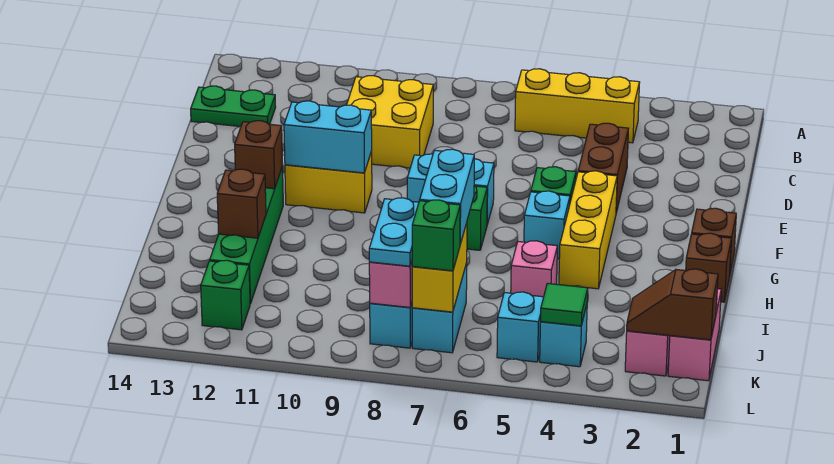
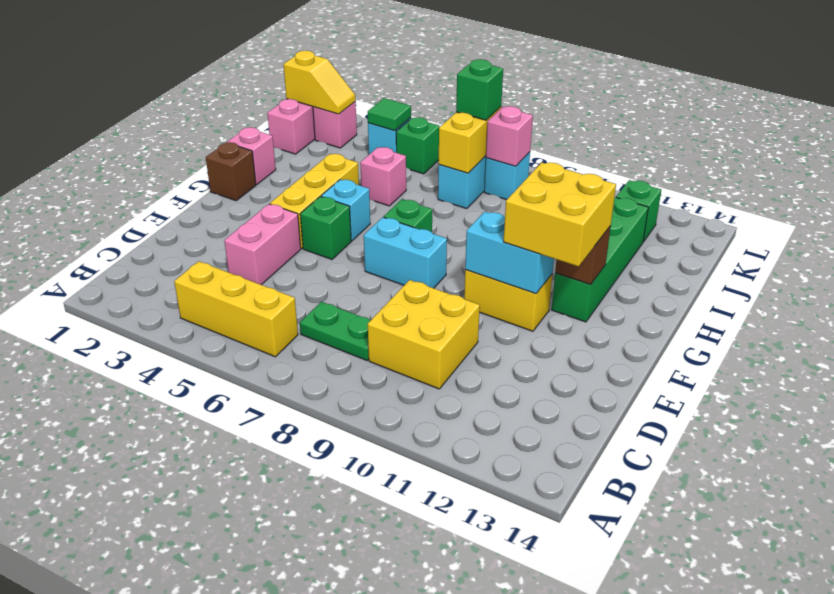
green plate C13:C14 level 1 -> green plate C7:C8 level 1
brown brick D4:E4 level 1 -> pink brick D4:E4 level 1
none -> yellow brick F11:G12 level 3
brown brick H1 level 1 -> pink brick H1 level 1
cyan brick I7:J7 level 3 -> none
brown brick I12 level 2 -> none
cyan plate J8:K8 level 3 -> none
brown slope K1:K2 level 2 top 1 -> yellow slope K1:K2 level 2 top 1
cyan brick K5 level 1 -> green brick K5 level 1

